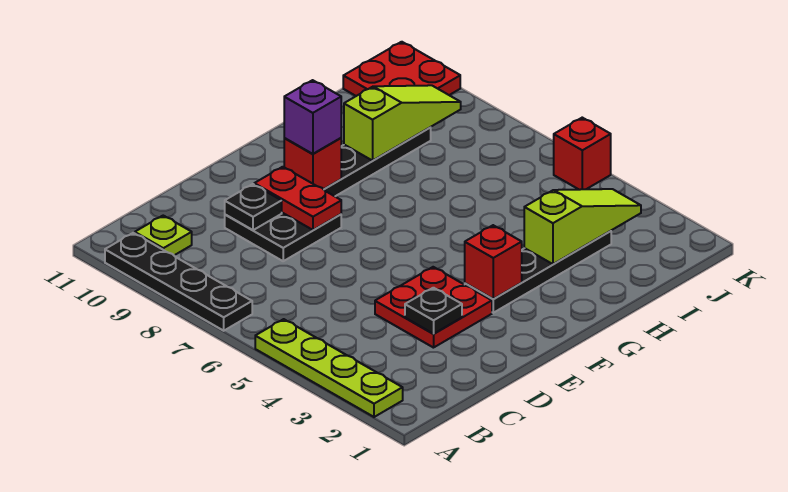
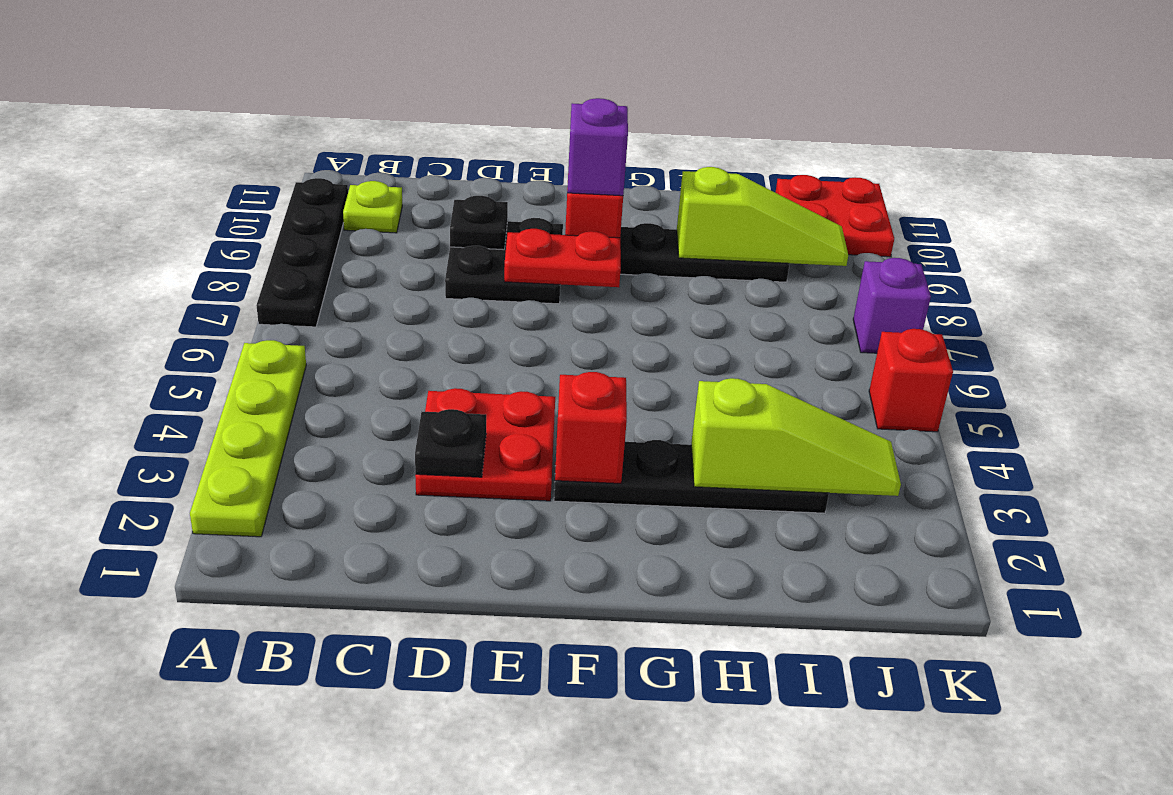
red plate E8:E9 level 2 -> red plate E8:F8 level 2
none -> purple brick K7 level 1

